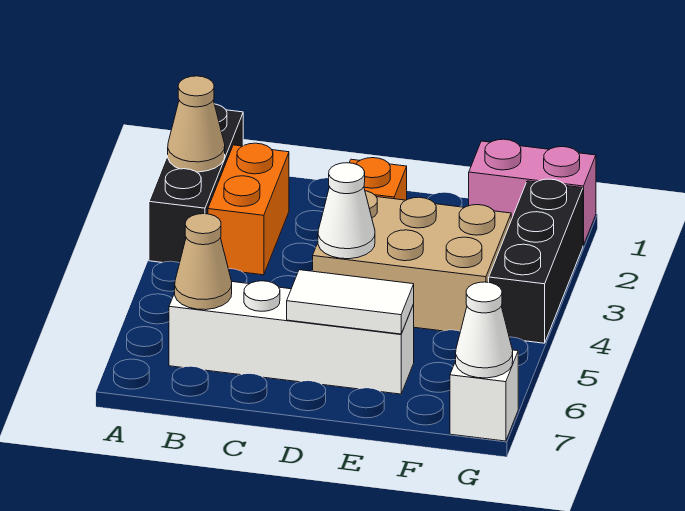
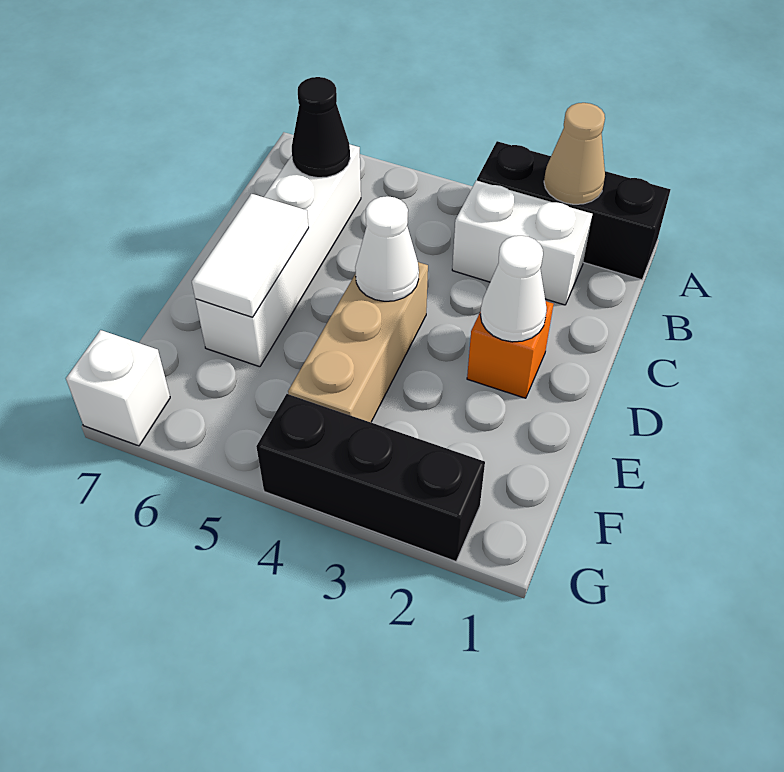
orange brick B2:B3 level 1 -> white brick B2:B3 level 1
tan cone B6 level 2 -> black cone B6 level 2
tan brick D3:F4 level 1 -> tan brick D4:F4 level 1
pink brick F1:G1 level 1 -> none
white cone G7 level 2 -> white cone D2 level 2

